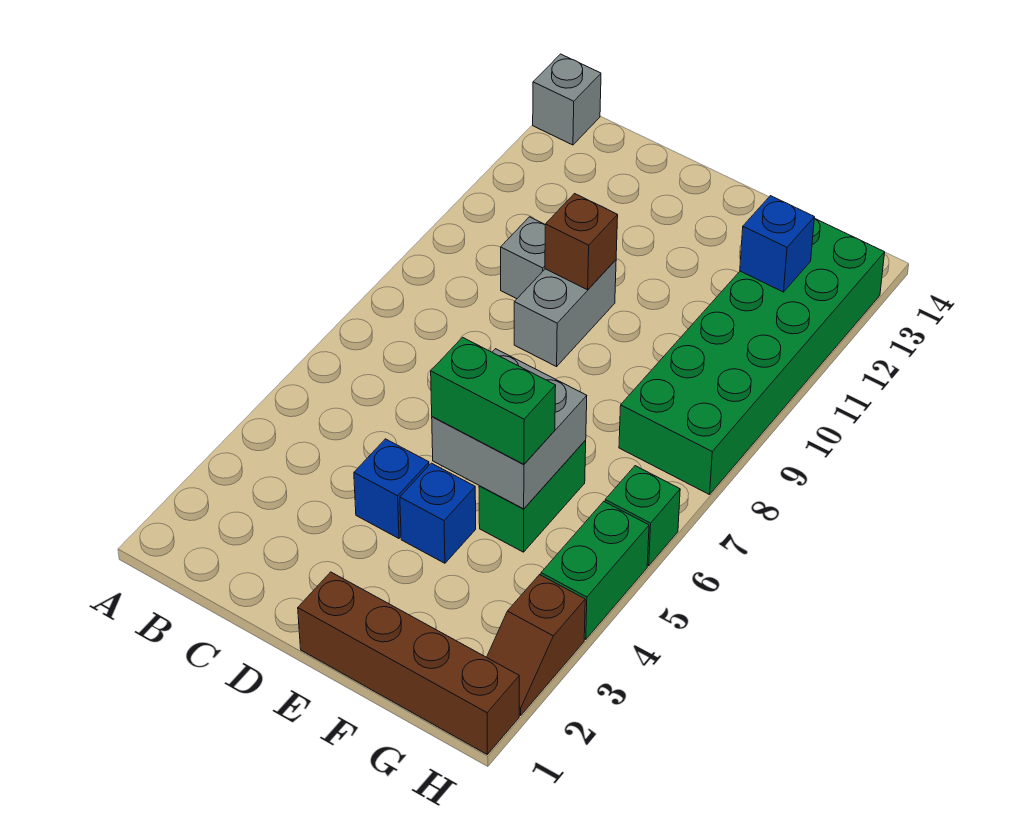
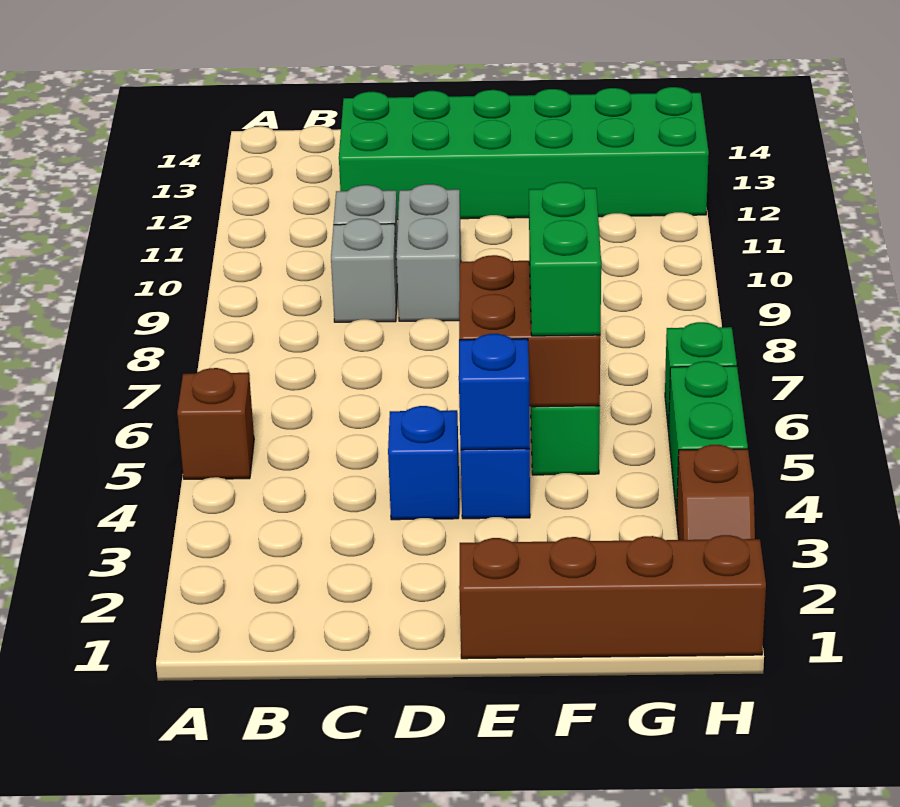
grey brick A14 level 1 -> grey brick C9 level 1
brown brick D10 level 2 -> brown brick A5 level 1
grey brick E5:F6 level 2 -> brown brick E5:F6 level 2
green brick E5:F5 level 3 -> green brick F5:F6 level 3
green brick G8:H13 level 1 -> green brick C12:H13 level 1
blue brick G12 level 2 -> blue brick E4 level 2

